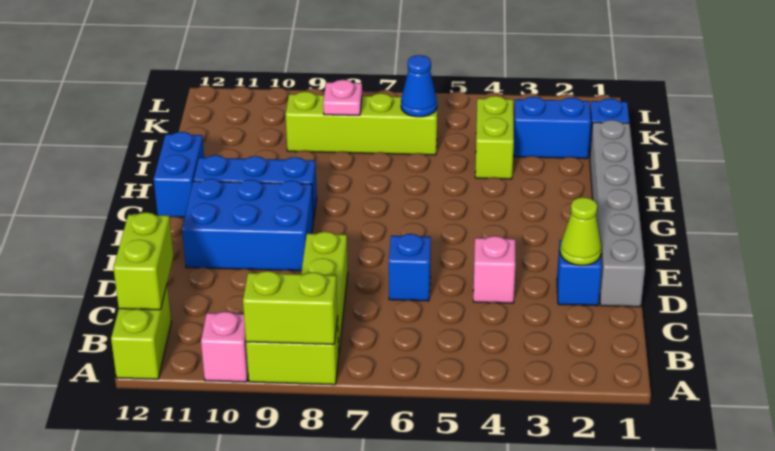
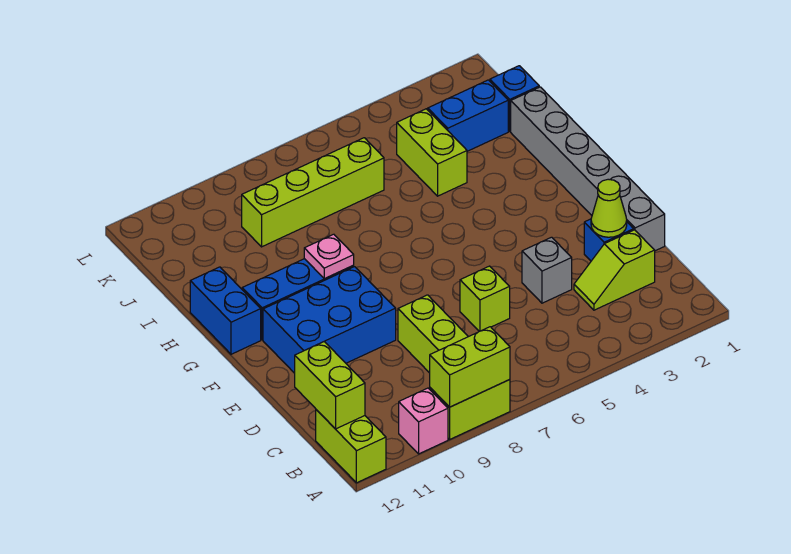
none -> lime slope C2:C3 level 1 top 2
pink brick D4 level 1 -> grey brick D4 level 1
blue brick D6 level 1 -> lime brick D6 level 1
blue cone J6 level 2 -> none
pink plate J8 level 2 -> pink plate G9 level 2

